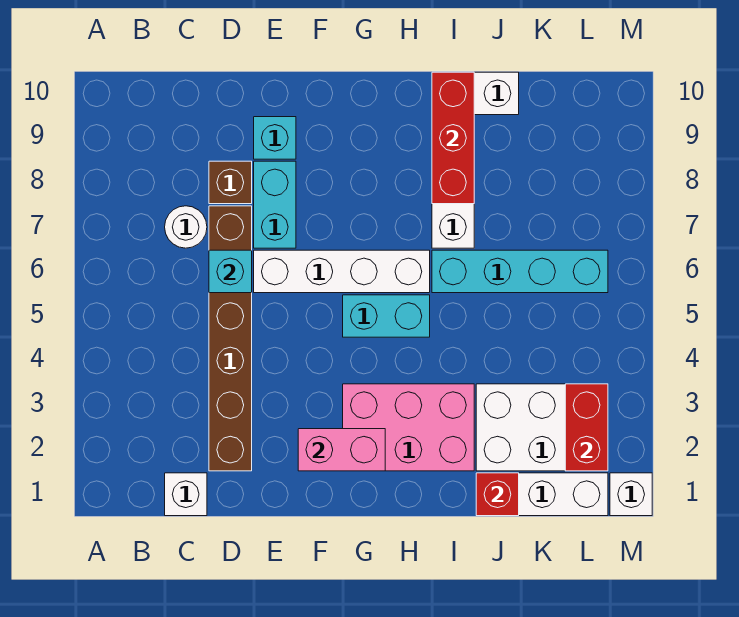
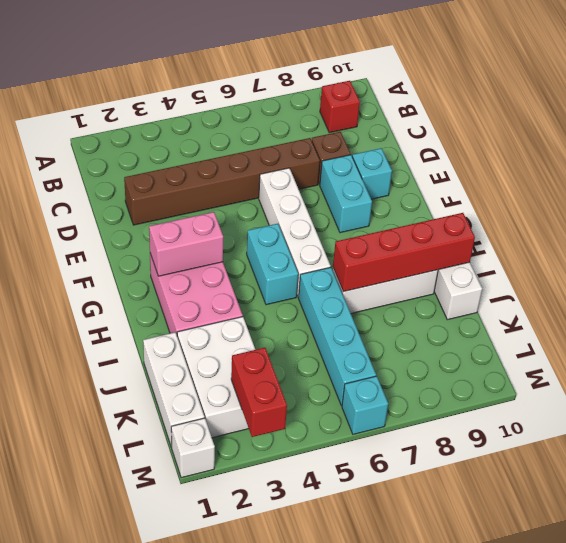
white brick C1 level 1 -> none
white round brick C7 level 1 -> none
cyan brick D6 level 2 -> cyan brick M6 level 1
cyan brick E7:E8 level 1 -> cyan brick E8:F8 level 1
pink brick F2:G2 level 2 -> pink brick G2:G3 level 2
red brick I8:I10 level 2 -> red brick I7:I10 level 2
red brick J1 level 2 -> red brick B9 level 1
red brick L2:L3 level 2 -> red brick L3:M3 level 2

